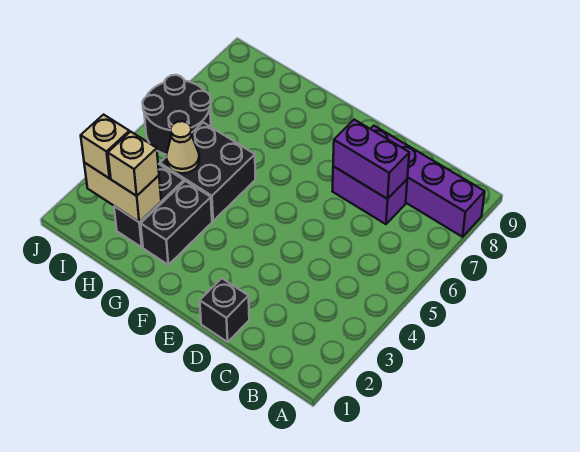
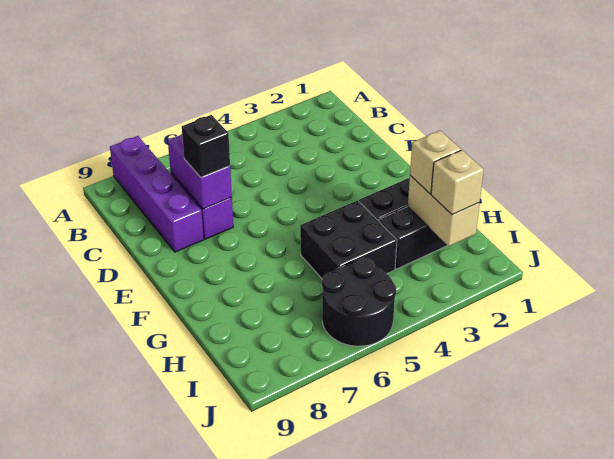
black brick D1 level 1 -> black brick D7 level 3
tan cone H4 level 2 -> none

